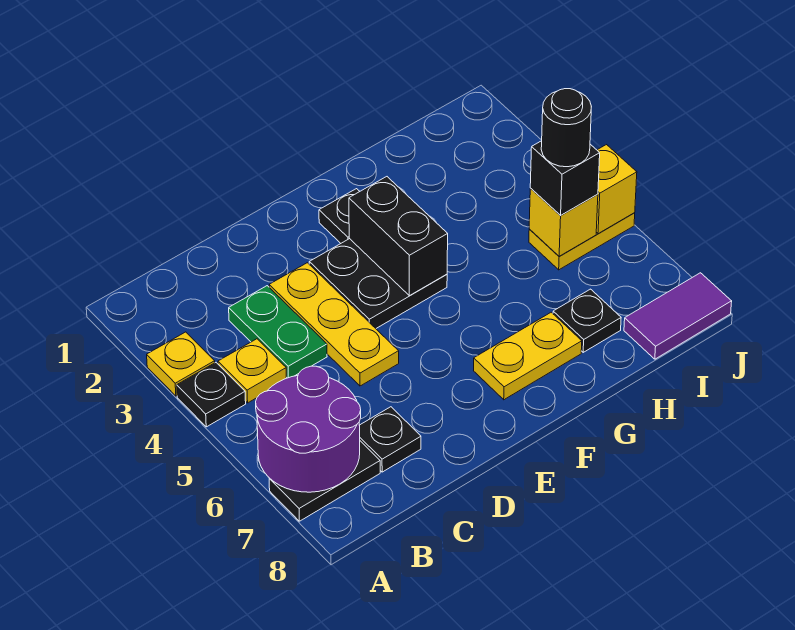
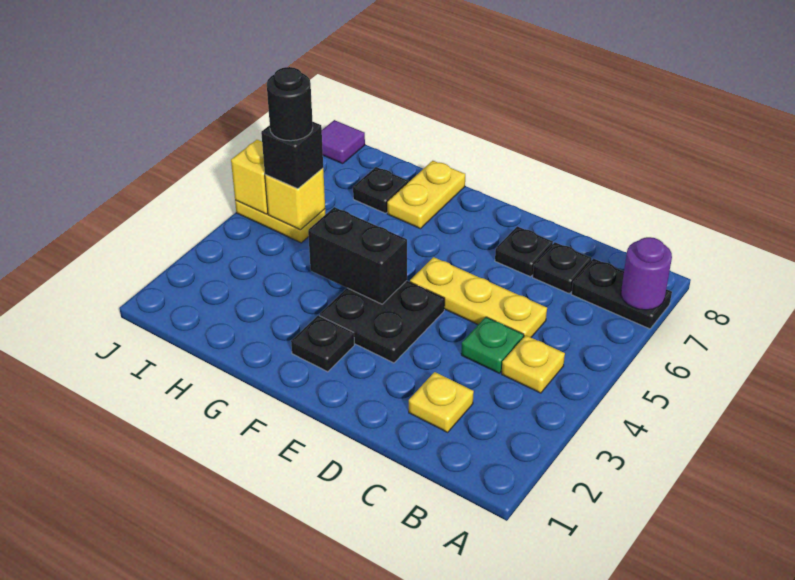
yellow plate A3 level 1 -> yellow plate C2 level 1
black plate A4 level 1 -> black plate D7 level 1
purple round brick A6:B7 level 2 -> purple round brick A7 level 2
green plate C3:C4 level 1 -> green plate C4 level 1
yellow plate D3:D5 level 1 -> yellow plate C5:E5 level 1
black brick F3:F4 level 2 -> black brick F4:G4 level 2
yellow plate F7:G7 level 1 -> yellow plate G7:G8 level 1
purple tile I8:J8 level 1 -> purple tile J8 level 1

